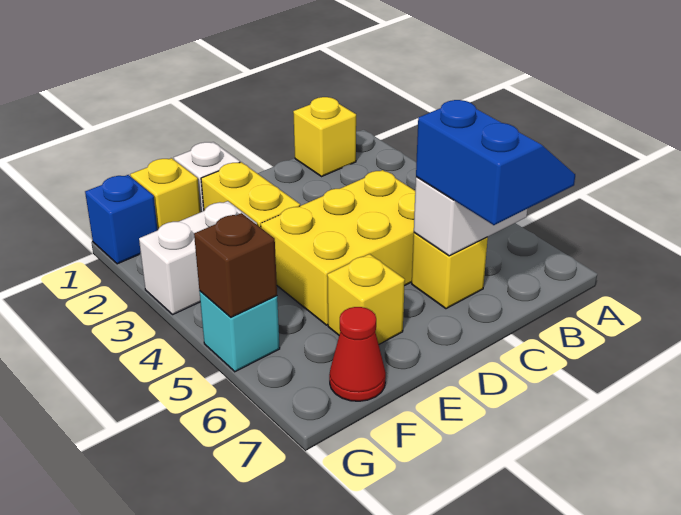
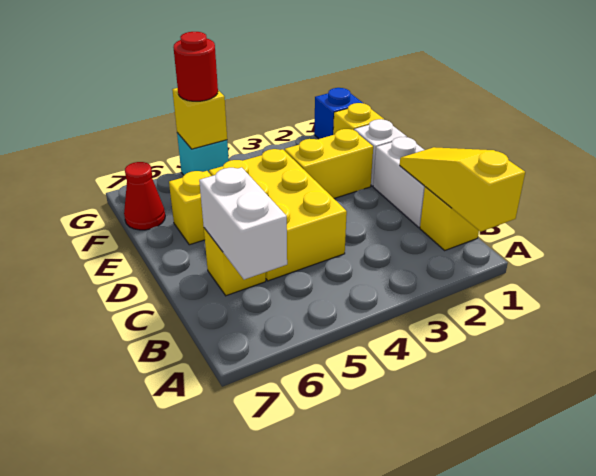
none -> yellow slope A1:C1 level 2 top A
blue slope B6:C7 level 3 top C -> none
white brick F3:G3 level 1 -> white brick C1:D1 level 1
brown brick G5 level 2 -> yellow brick G5 level 2
none -> red round brick G5 level 3

